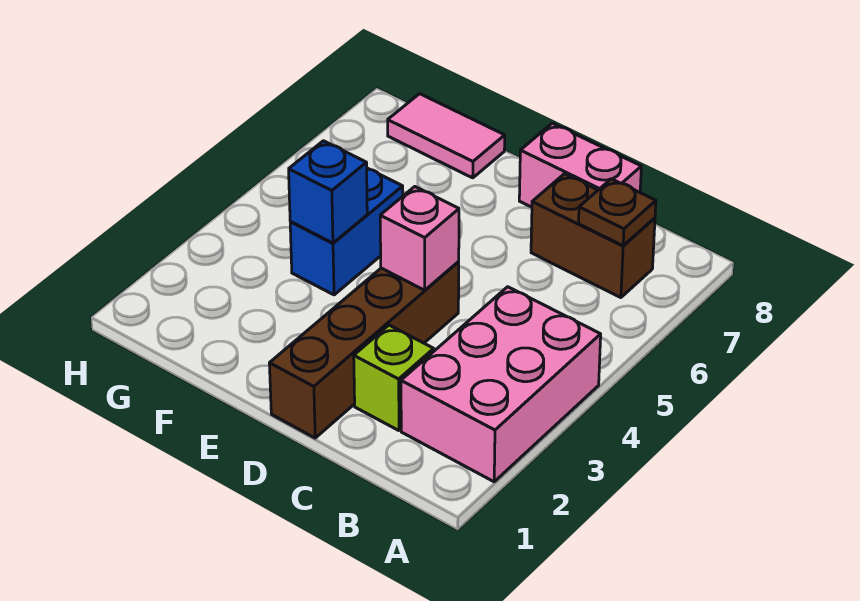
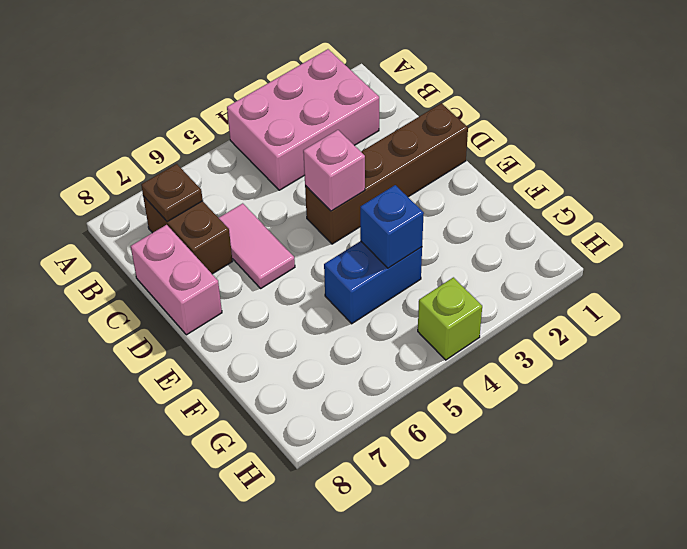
lime brick C2 level 1 -> lime brick H4 level 1
pink tile F8:G8 level 1 -> pink tile C6:D6 level 1

